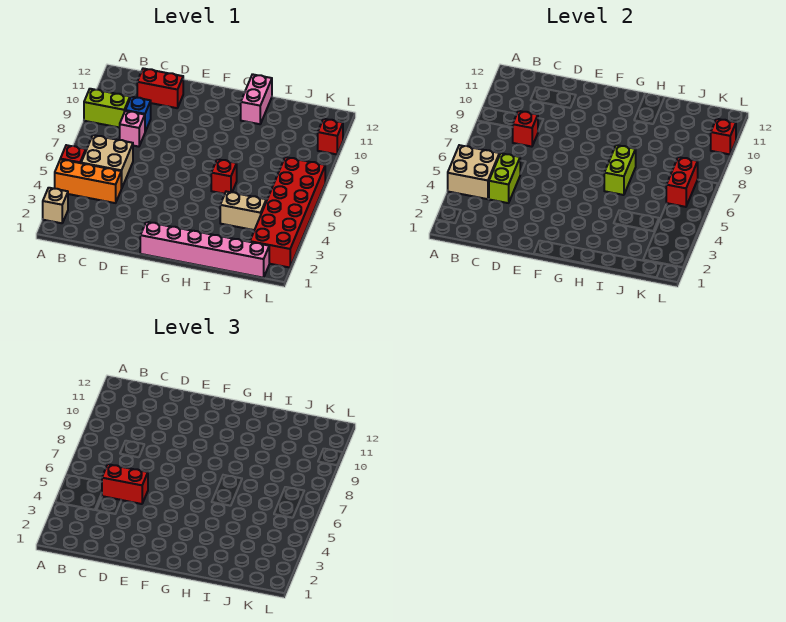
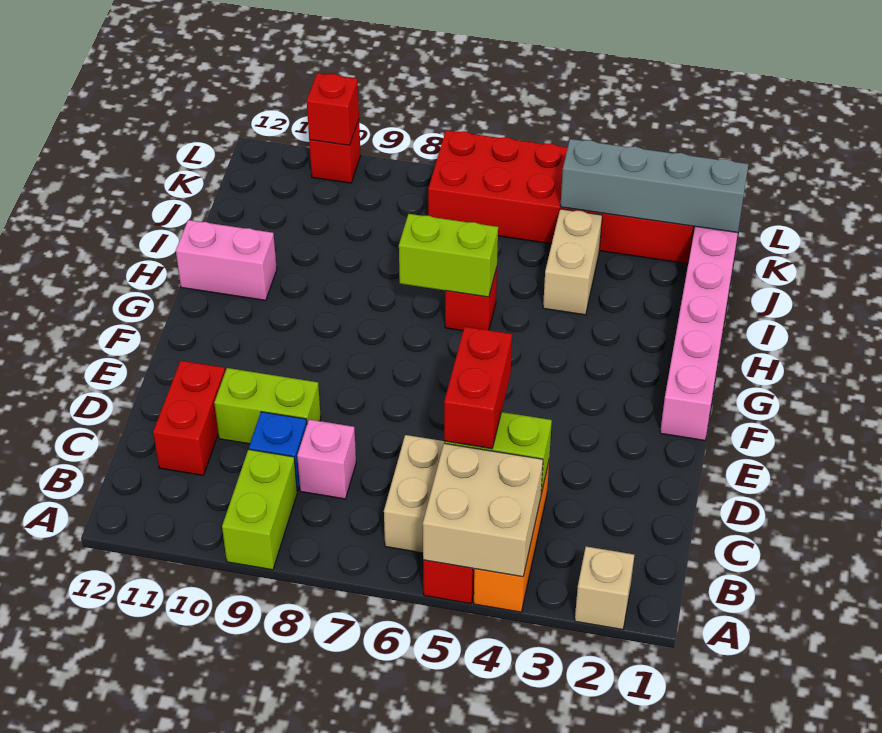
red brick C8 level 2 -> none
none -> lime brick D9:D10 level 1
none -> grey brick K1:K4 level 2
red brick K6:K7 level 2 -> none

